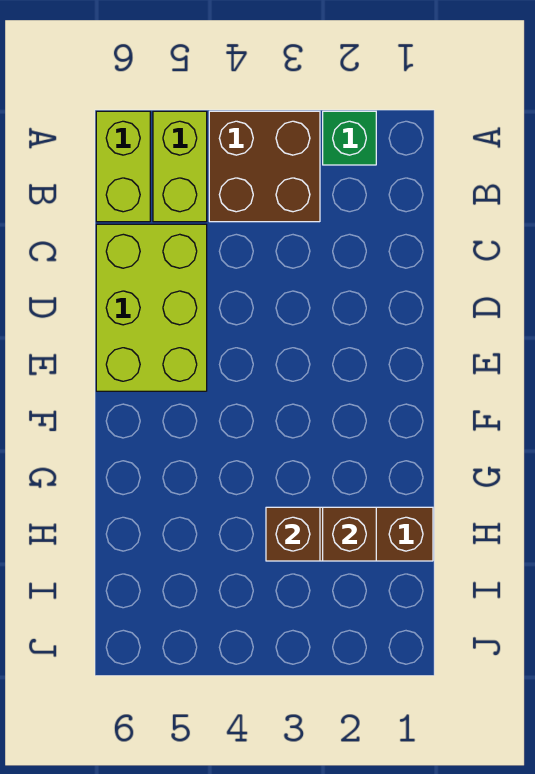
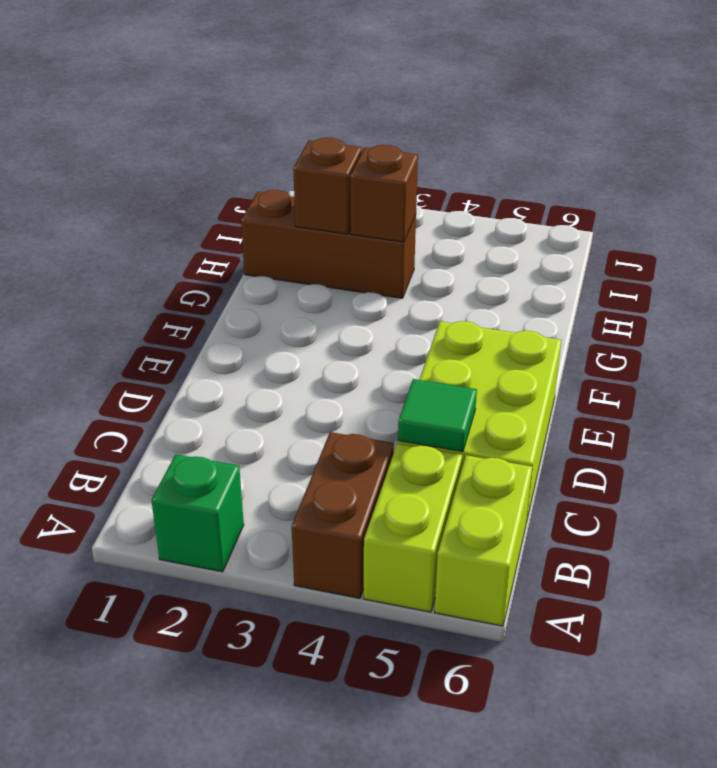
brown brick A3:B4 level 1 -> brown brick A4:B4 level 1
none -> green tile C5 level 2

